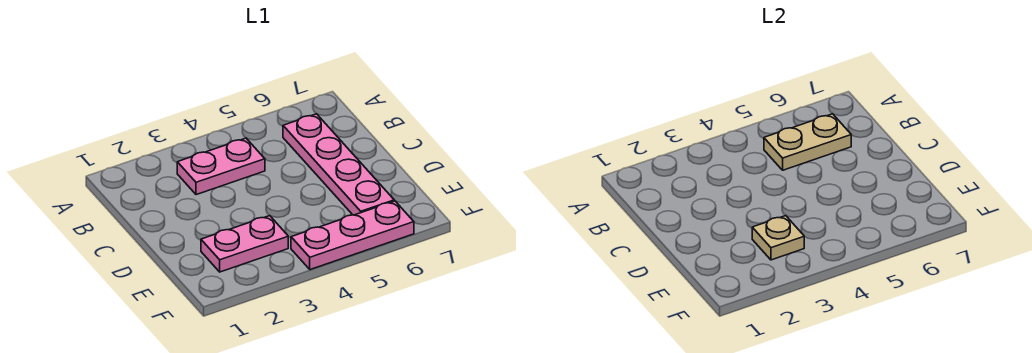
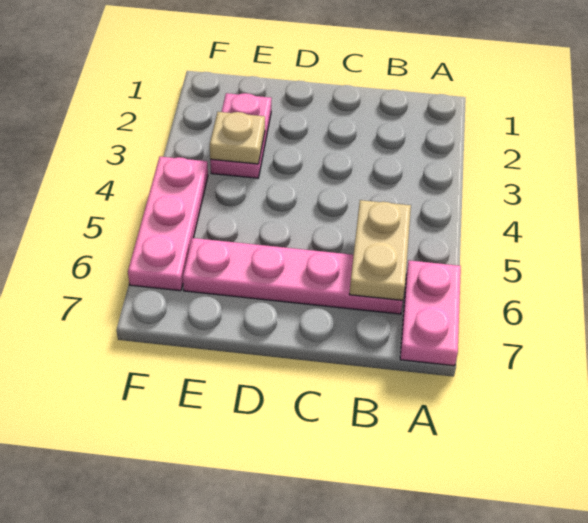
pink plate B3:B4 level 1 -> pink plate A6:A7 level 1

